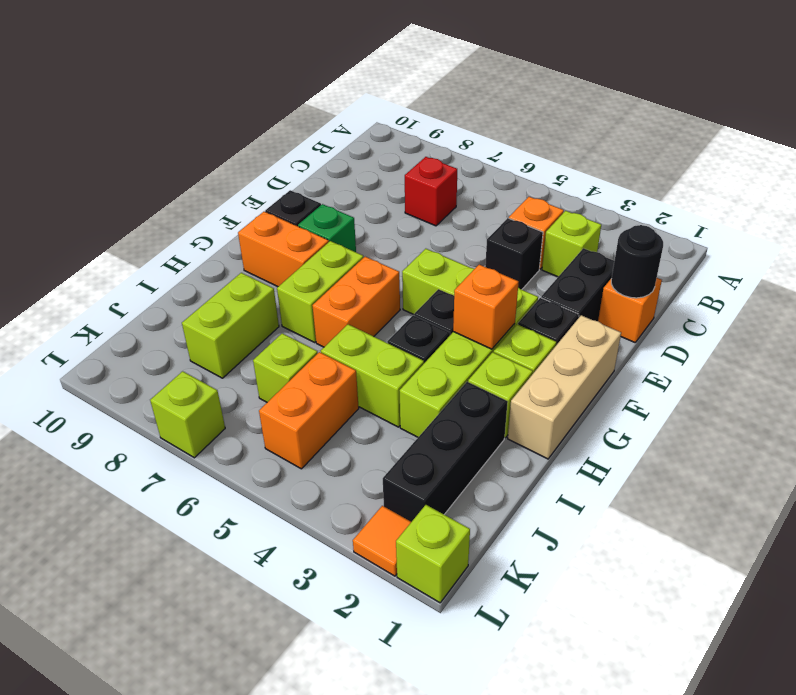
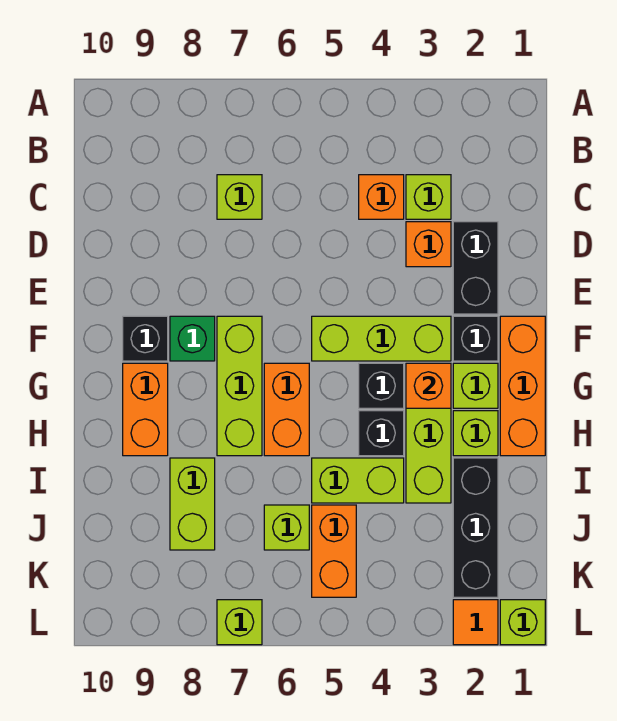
red brick C7 level 1 -> lime brick C7 level 1
orange brick D1 level 1 -> orange brick D3 level 1
black round brick D1 level 2 -> none
black brick D4 level 1 -> none
tan brick F1:H1 level 1 -> orange brick F1:H1 level 1
lime brick G7:H7 level 1 -> lime brick F7:H7 level 1
orange brick G8:G9 level 1 -> orange brick G9:H9 level 1

